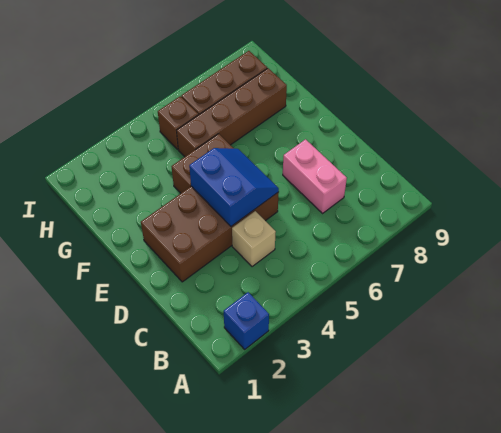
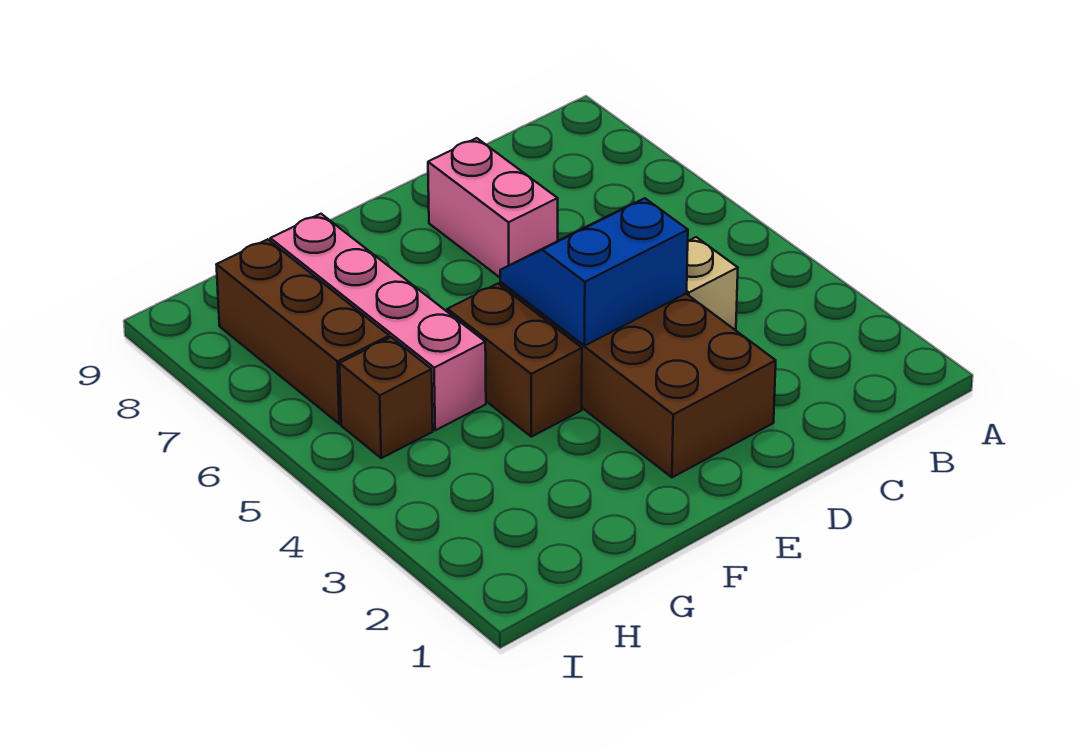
blue brick A2 level 1 -> none
pink brick C7:D7 level 1 -> pink brick D7:D8 level 1
brown brick G5:G8 level 1 -> pink brick G5:G8 level 1

